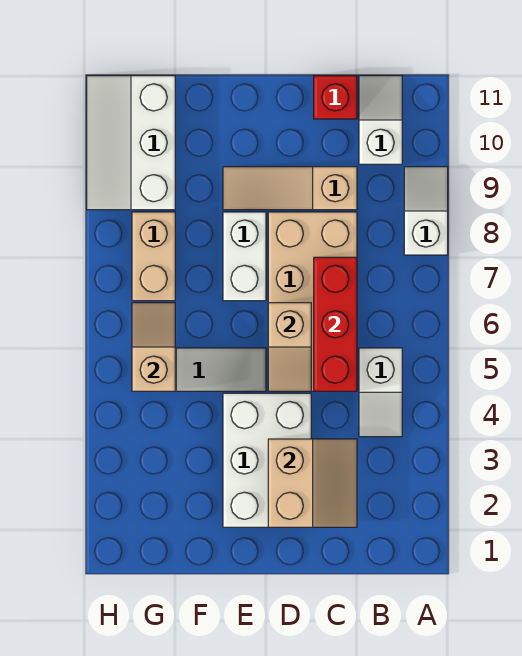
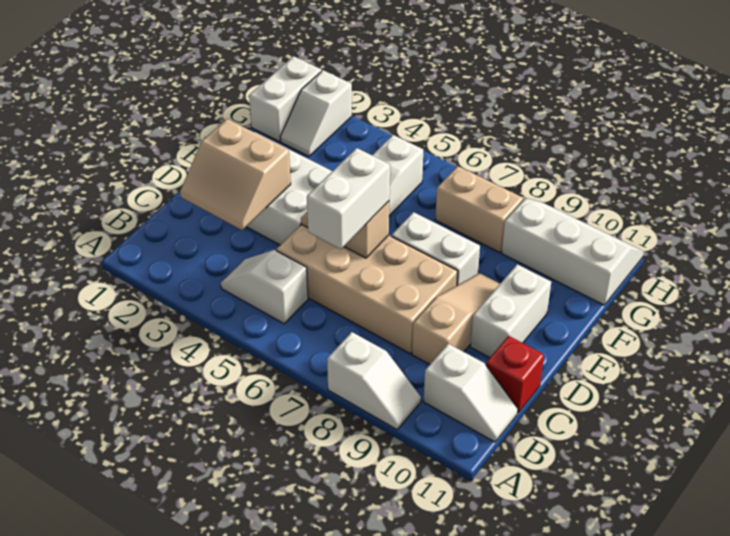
red brick C5:C7 level 2 -> none
none -> white brick C6:D6 level 3
none -> white brick D10:E10 level 1
none -> white brick G1:H1 level 1
none -> white slope G2:H2 level 1 top H
tan slope G5:G6 level 2 top 5 -> none

